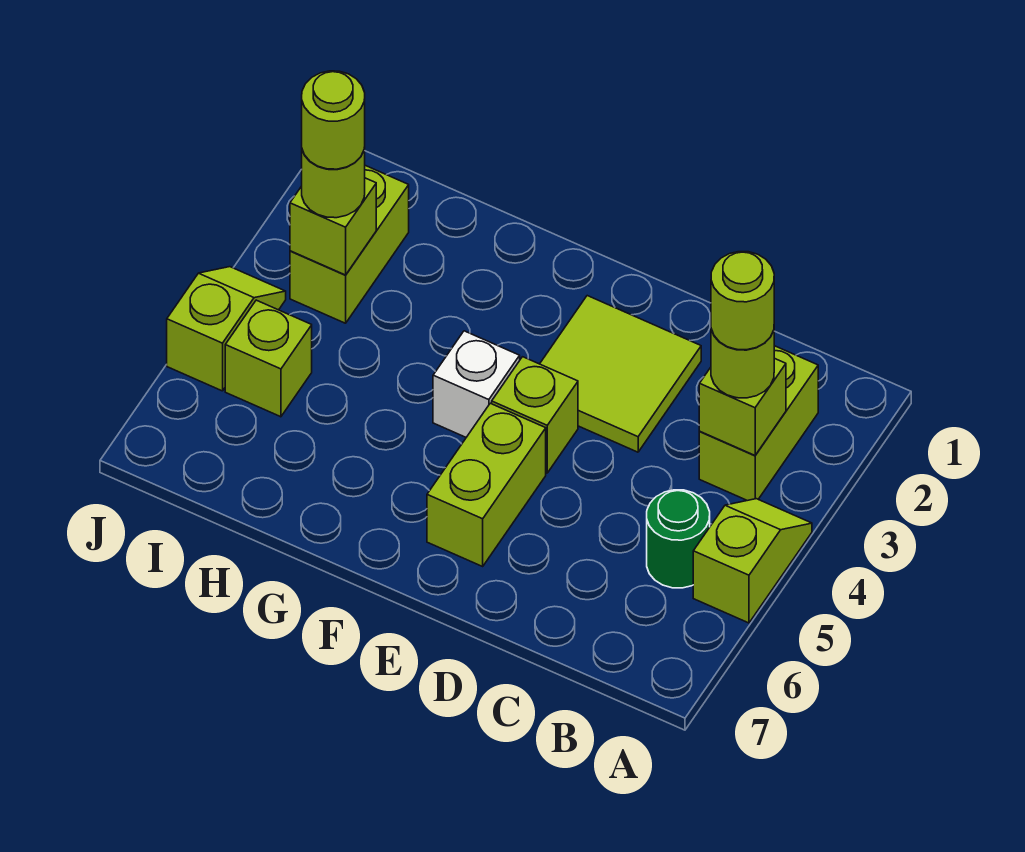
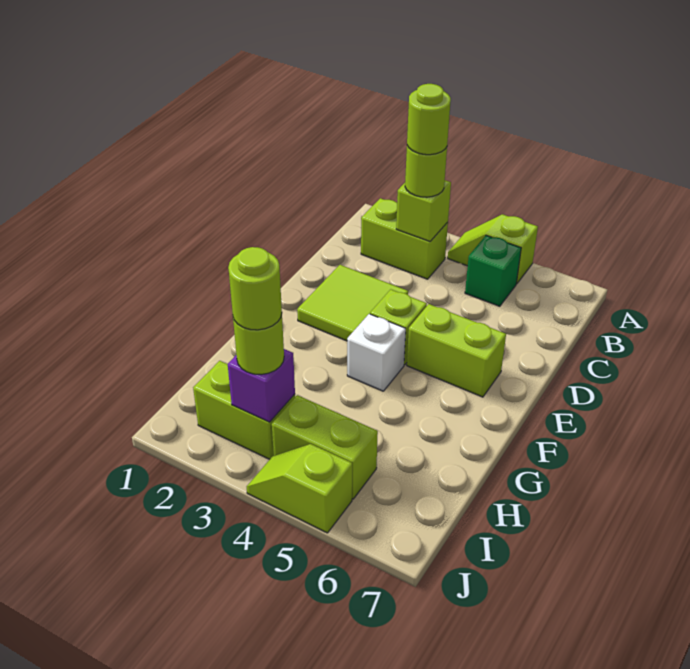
green round brick B5 level 1 -> green brick B5 level 1
lime brick I3 level 2 -> purple brick I3 level 2
lime brick I5 level 1 -> lime brick I4:I5 level 1

